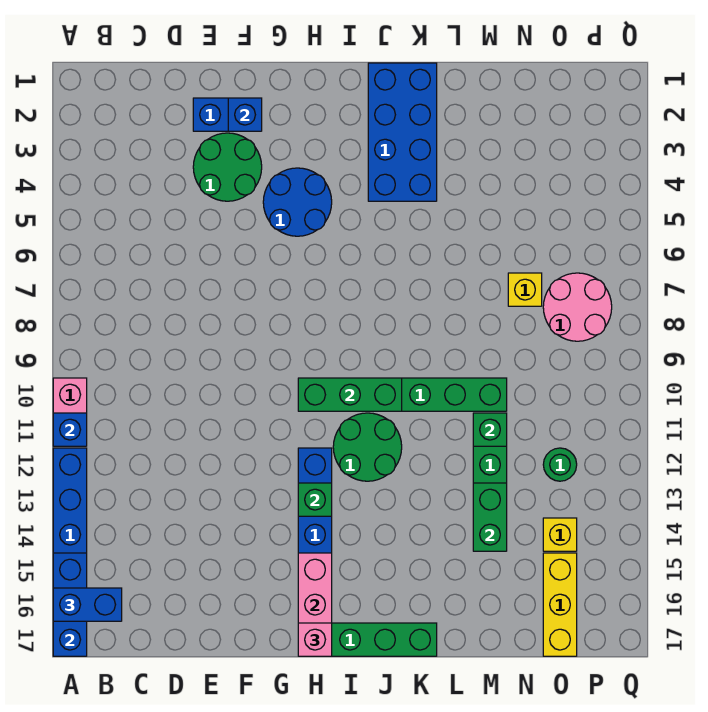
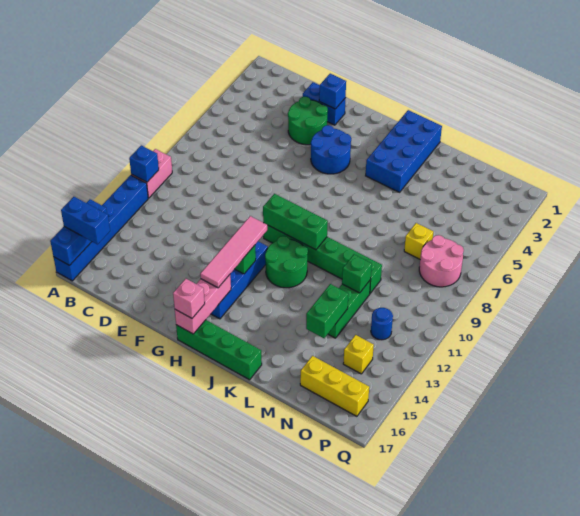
none -> pink tile H12:H15 level 3
green round brick O12 level 1 -> blue round brick O12 level 1
yellow brick O15:O17 level 1 -> yellow brick N16:P16 level 1

